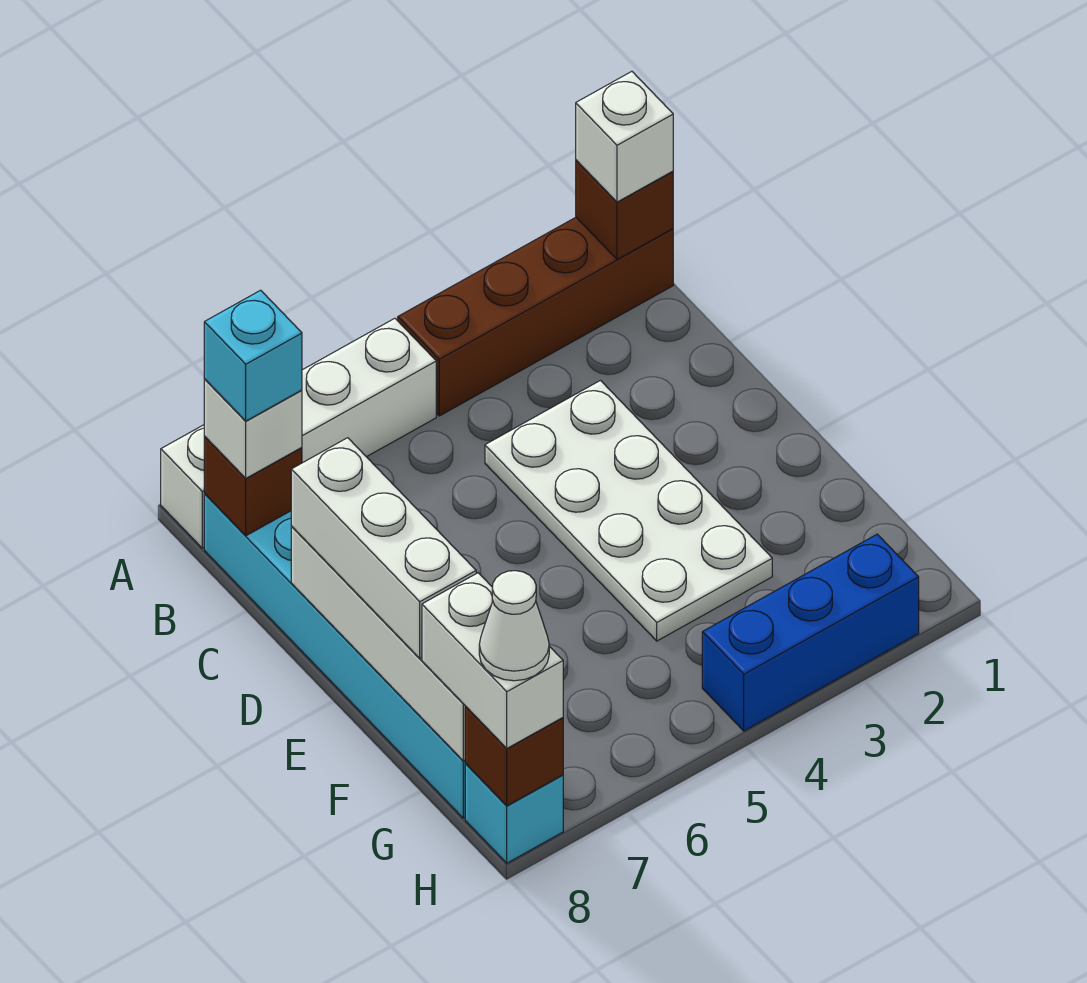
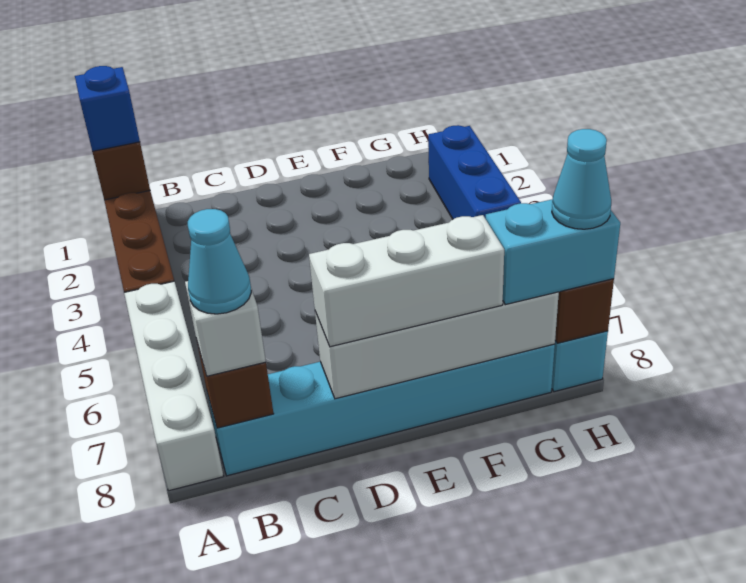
white brick A1 level 3 -> blue brick A1 level 3
cyan brick B8 level 4 -> cyan cone B8 level 4
white plate C3:F4 level 1 -> none
white brick G8:H8 level 3 -> cyan brick G8:H8 level 3
white cone H8 level 4 -> cyan cone H8 level 4

